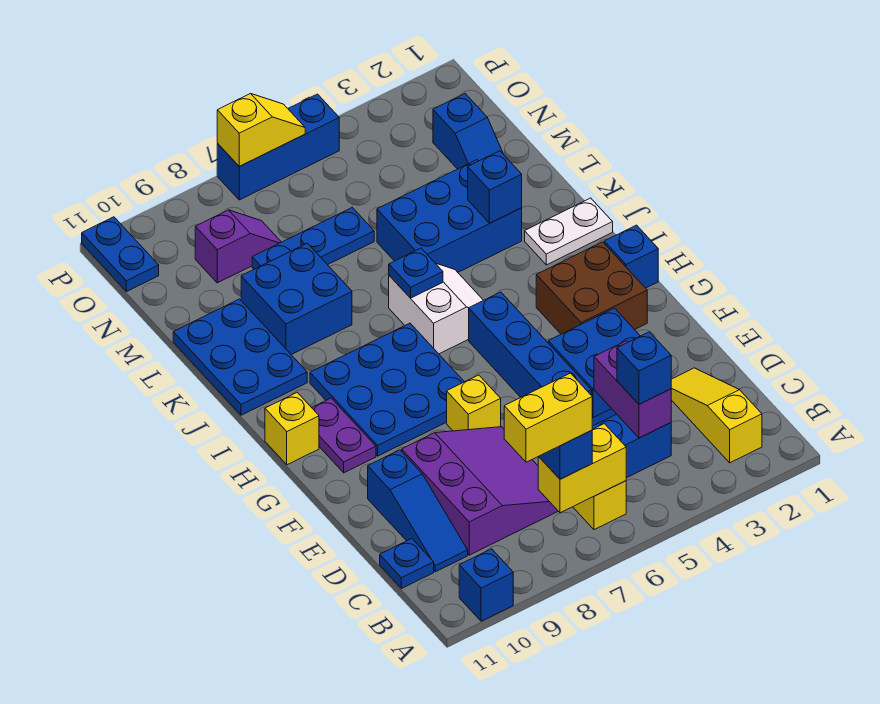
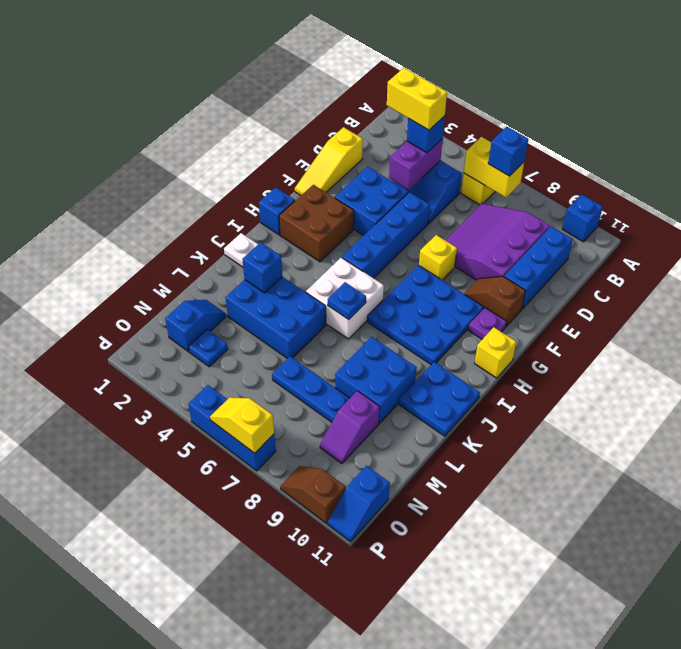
yellow slope B2:D2 level 1 top B -> yellow slope D1:F1 level 1 top D
yellow brick B7:B8 level 4 -> yellow brick C3:C4 level 4
blue slope C10:E10 level 1 top E -> blue brick C10:E10 level 1
blue plate C11 level 1 -> blue plate N3 level 1
none -> brown slope F9:F10 level 1 top 10
purple plate G10:H10 level 1 -> purple plate G10 level 1
white slope I5:J6 level 1 top 6 -> white brick I5:J6 level 1
blue plate J10:L11 level 1 -> blue plate J10:K11 level 1
purple slope N8:N9 level 1 top 9 -> purple slope M9:N9 level 1 top M
blue plate O11:P11 level 1 -> blue slope O11:P11 level 1 top O
none -> brown slope P9:P10 level 1 top 10

